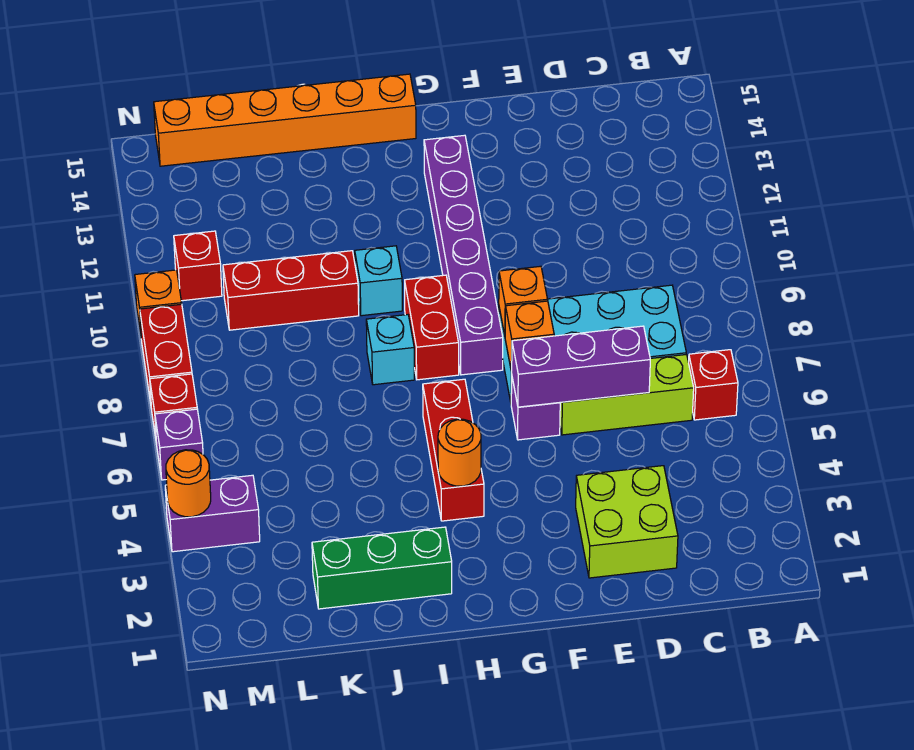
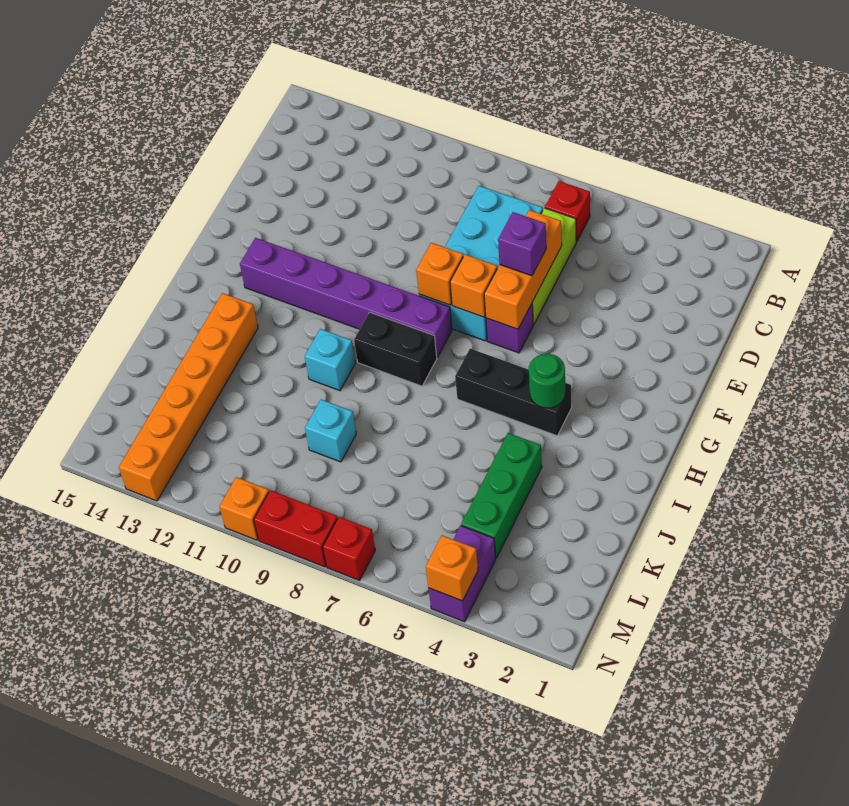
lime brick D2:E3 level 1 -> none
purple brick D6:F6 level 2 -> orange brick D6:F6 level 2
red brick H4:H6 level 1 -> black brick H4:H6 level 1
orange round brick H4 level 2 -> green round brick H4 level 2
red brick H8:H9 level 1 -> black brick H8:H9 level 1
orange brick H15:M15 level 1 -> orange brick I13:N13 level 1
green brick I2:K2 level 1 -> green brick J4:L4 level 1
cyan brick I8 level 1 -> cyan brick K9 level 1
red brick J10:L10 level 1 -> none
red brick M11 level 1 -> none
orange round brick N4 level 2 -> orange brick N4 level 2
purple brick N6 level 1 -> purple brick E6 level 3

